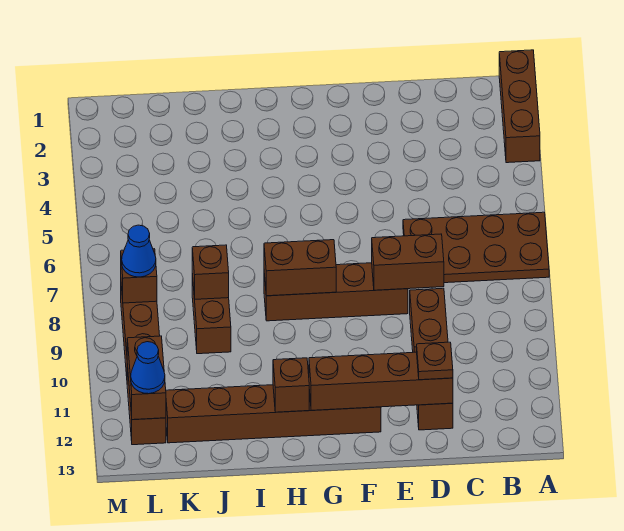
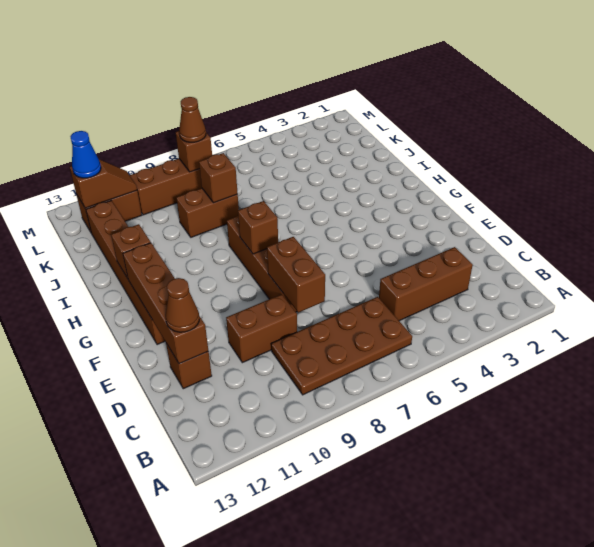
brown brick A1:A3 level 1 -> brown brick C3:C5 level 1
brown plate A6:D7 level 1 -> brown plate B6:C9 level 1
brown plate D12 level 3 -> brown cone D12 level 3
brown brick G8:H8 level 2 -> brown brick G8 level 2
blue cone L8 level 3 -> brown cone L8 level 3
brown brick L11:L12 level 2 -> brown slope L11:L12 level 2 top 12

